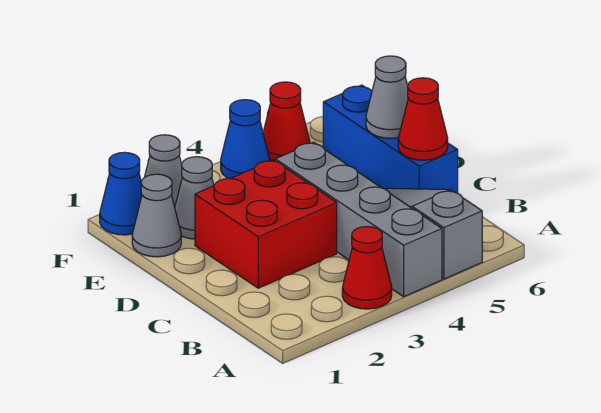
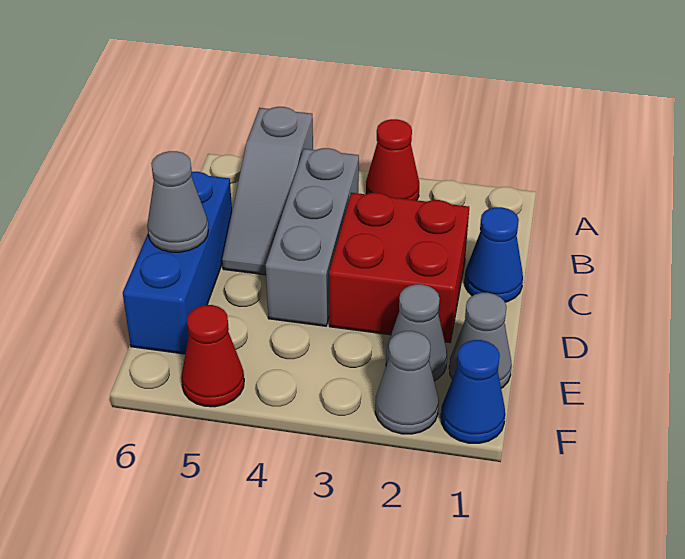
grey brick A4:D4 level 1 -> grey brick B4:D4 level 1
red cone C6 level 2 -> none
blue cone F4 level 1 -> blue cone C1 level 1

